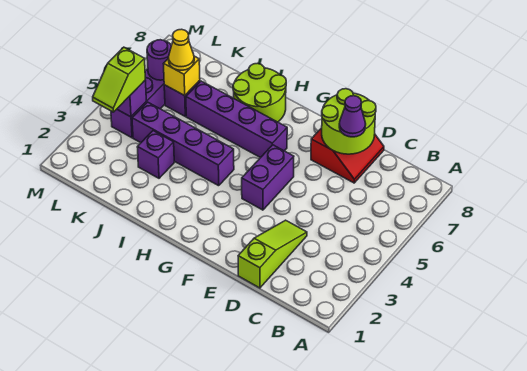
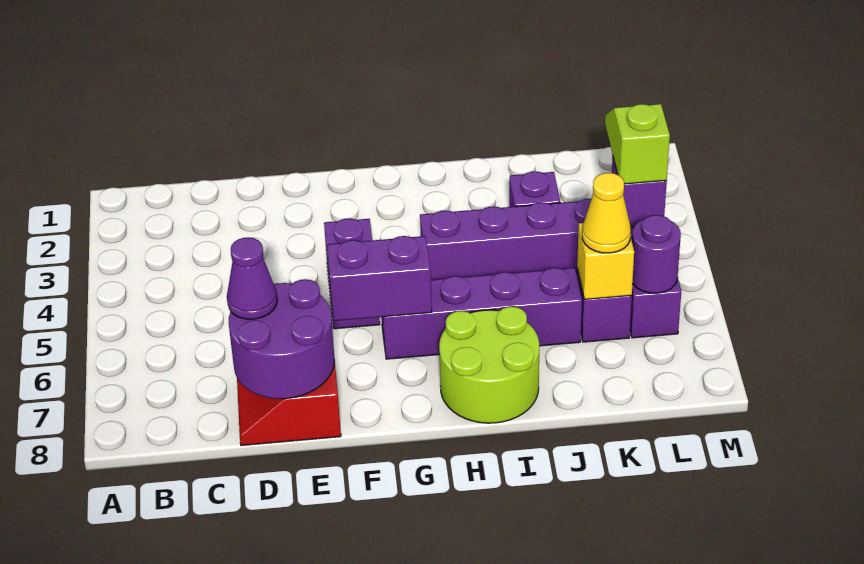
lime slope D1:D3 level 1 top 1 -> none
lime round brick D7:E8 level 2 -> purple round brick D7:E8 level 2
none -> purple brick F6:G6 level 2

